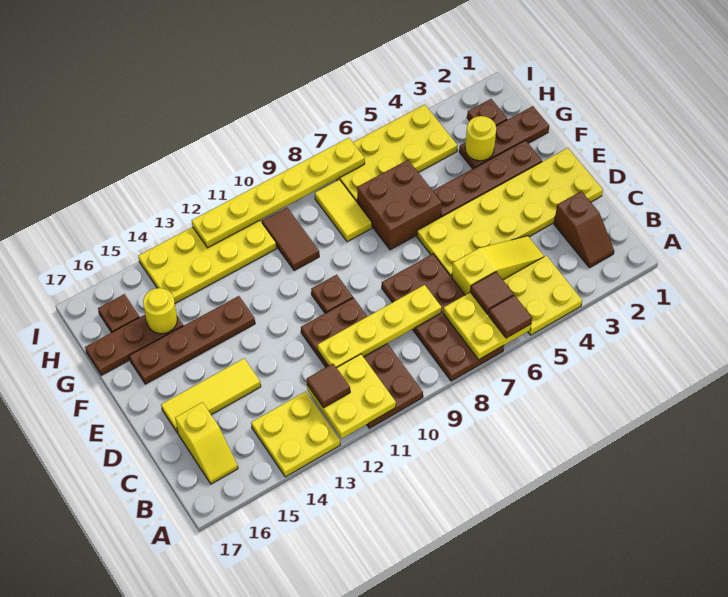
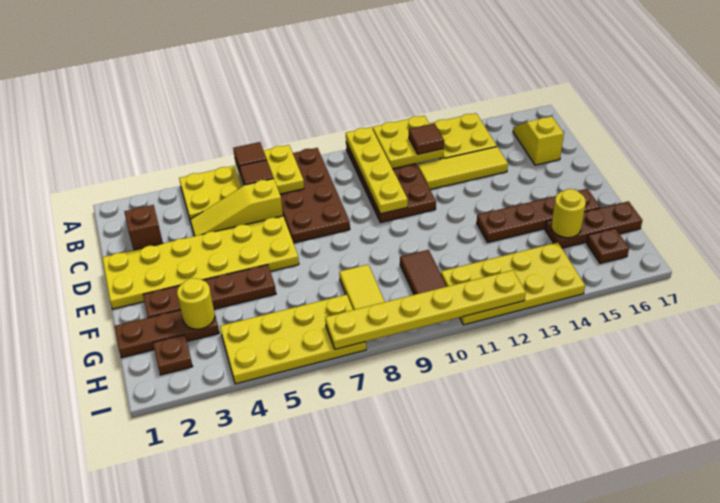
yellow plate C8:C11 level 2 -> yellow plate A10:D10 level 2
yellow tile D14:D16 level 1 -> yellow tile C12:C14 level 1
brown plate E10 level 1 -> none
brown brick F6:G7 level 1 -> none

